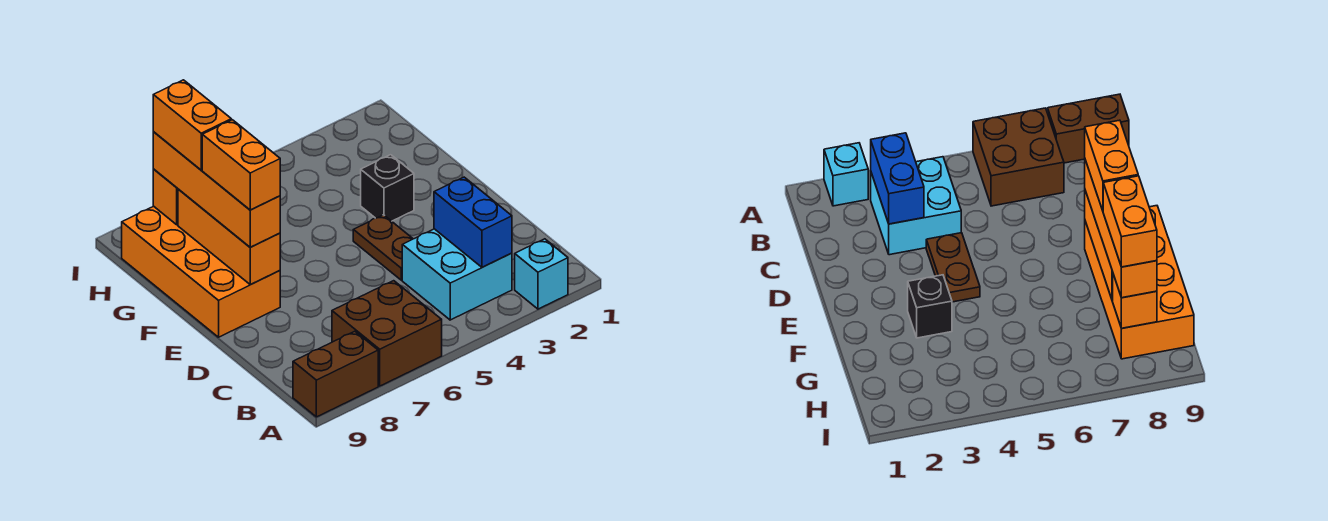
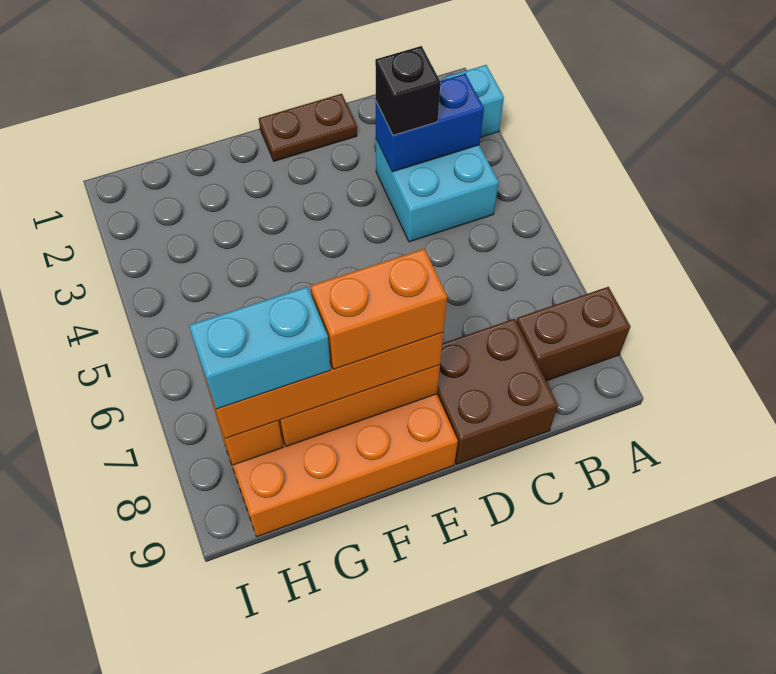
brown brick A6:B7 level 1 -> brown brick C8:D9 level 1
brown brick A8:A9 level 1 -> brown brick A8:B8 level 1
brown plate D4:E4 level 1 -> brown plate D1:E1 level 1
black brick F3 level 1 -> black brick C3 level 3
orange brick G8:H8 level 4 -> cyan brick G8:H8 level 4

